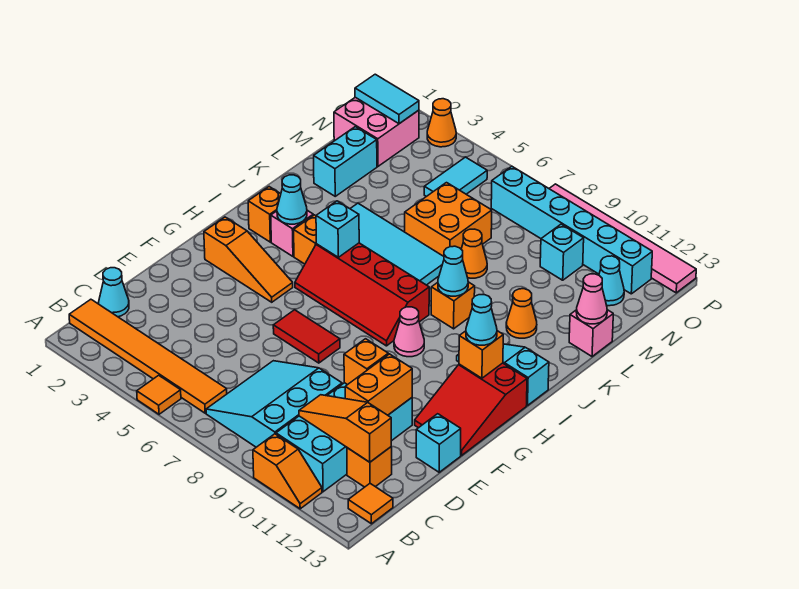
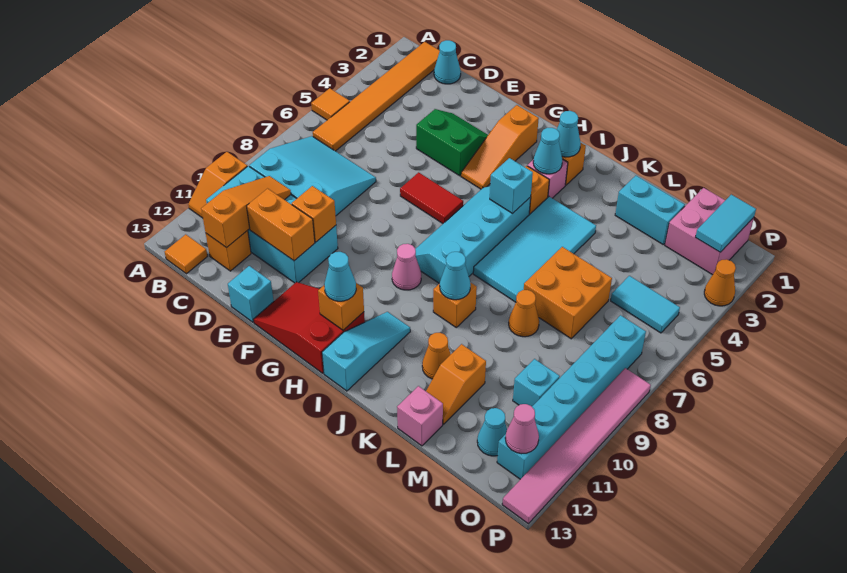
none -> green slope E3:F4 level 1 top 4
red tile F6:F7 level 1 -> red tile F6:G6 level 1
red slope H5:I8 level 1 top I -> cyan slope H5:I8 level 1 top I
none -> cyan cone I2 level 2
none -> orange slope L11:L12 level 1 top 11
pink cone L13 level 2 -> pink cone O12 level 2

